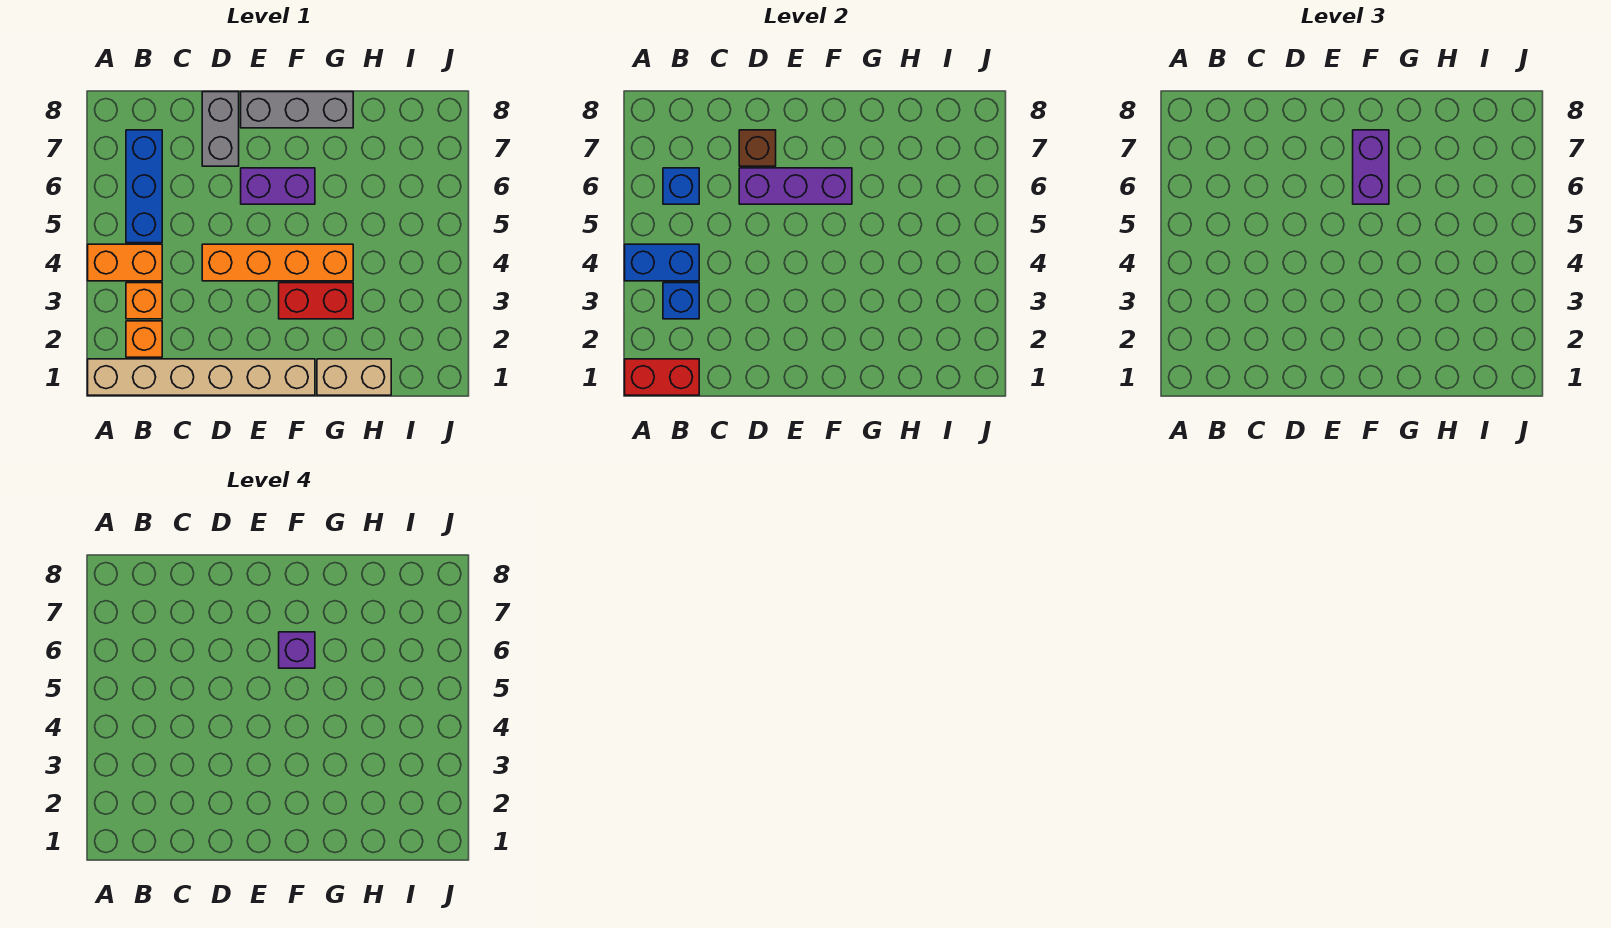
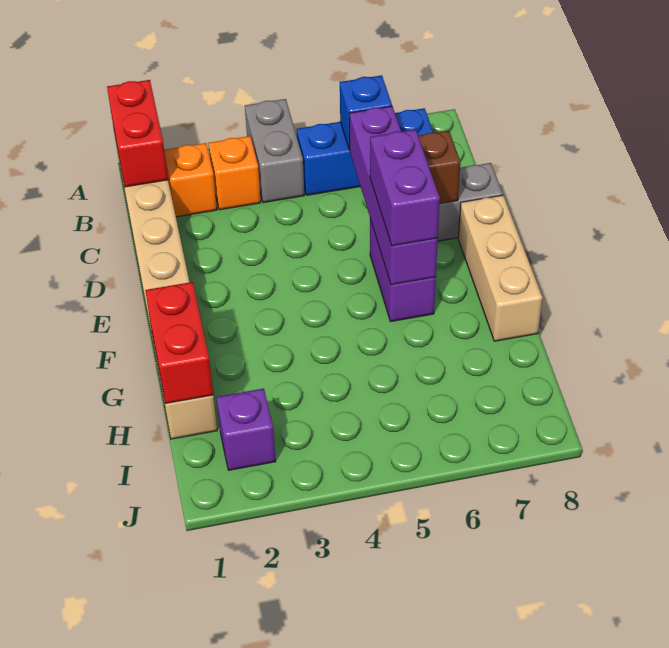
orange brick A4:B4 level 1 -> grey brick A4:B4 level 1
blue brick A4:B4 level 2 -> none
blue brick B3 level 2 -> none
orange brick D4:G4 level 1 -> none
purple brick D6:F6 level 2 -> purple brick C6:F6 level 2
grey brick E8:G8 level 1 -> tan brick E8:G8 level 1
red brick F3:G3 level 1 -> red brick G1:H1 level 2
purple brick F6:F7 level 3 -> purple brick E6:F6 level 3
purple brick F6 level 4 -> purple brick I2 level 1

